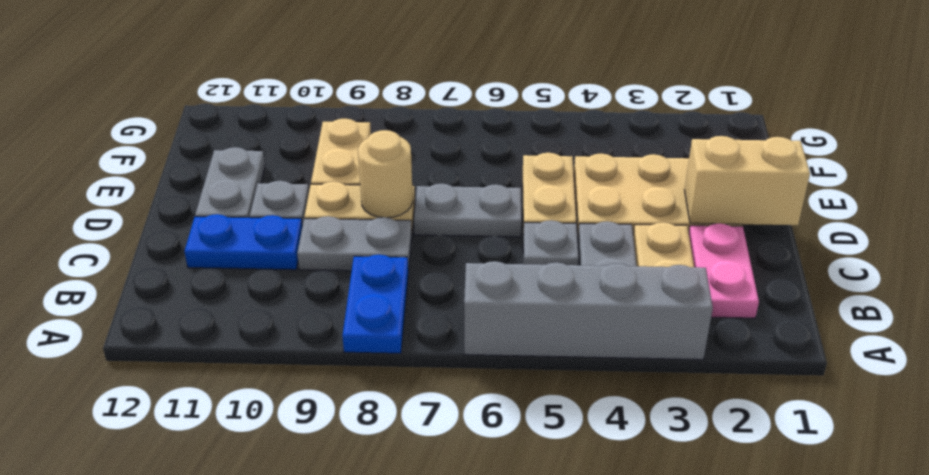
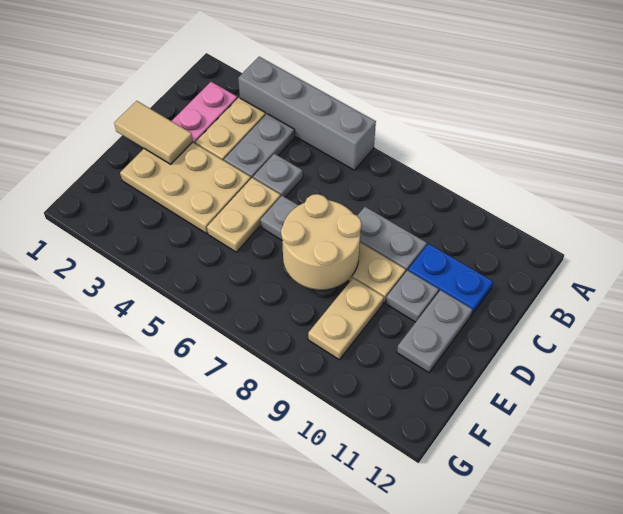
blue plate A8:B8 level 1 -> none
tan brick D1:D2 level 2 -> tan tile D1:D2 level 2
tan round brick D8 level 2 -> tan round brick D7:E8 level 2

